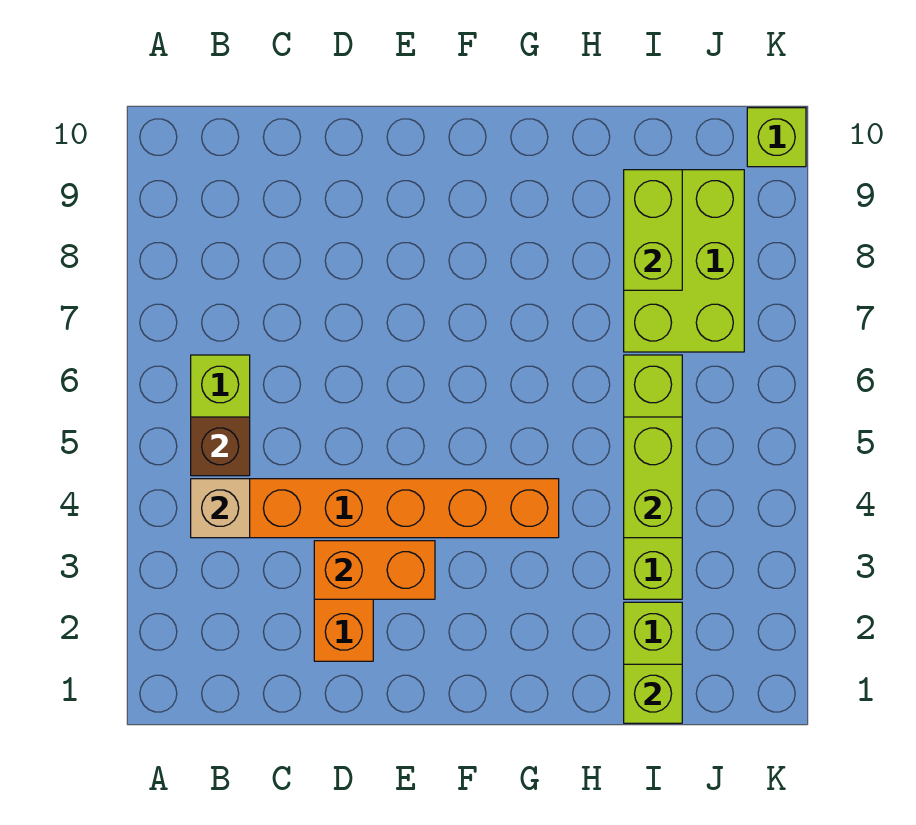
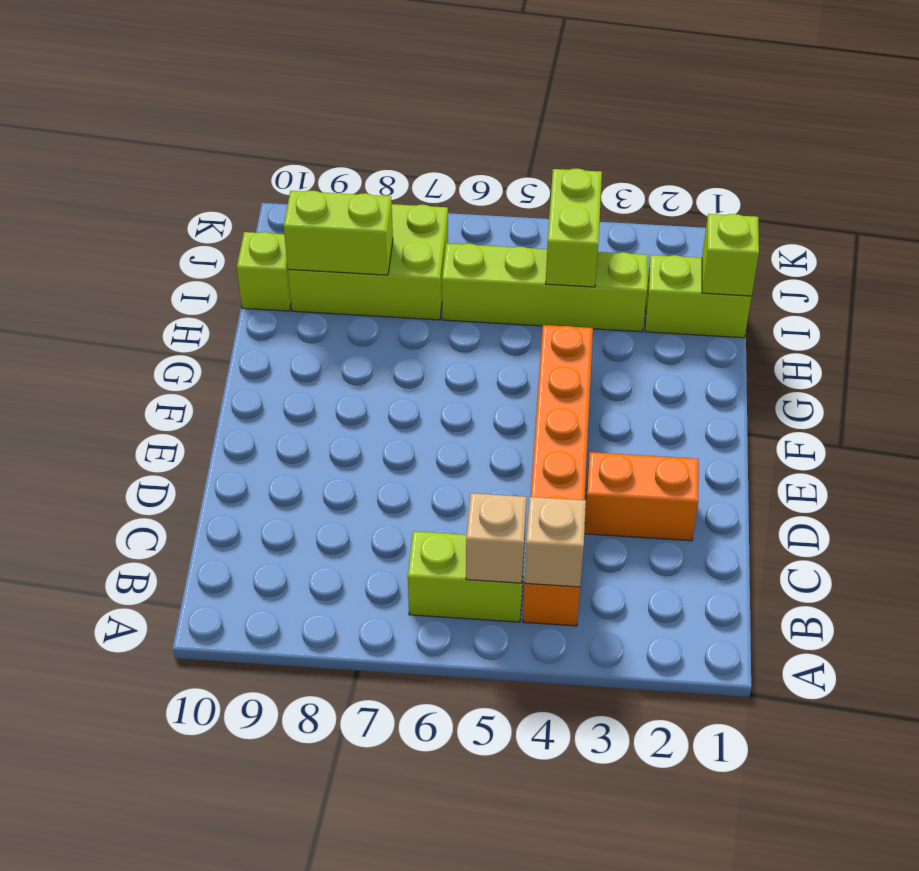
brown brick B5 level 2 -> tan brick B5 level 2
orange brick D3:E3 level 2 -> none
lime brick I4:I5 level 2 -> lime brick I4:J4 level 2
lime brick K10 level 1 -> lime brick I10 level 1

